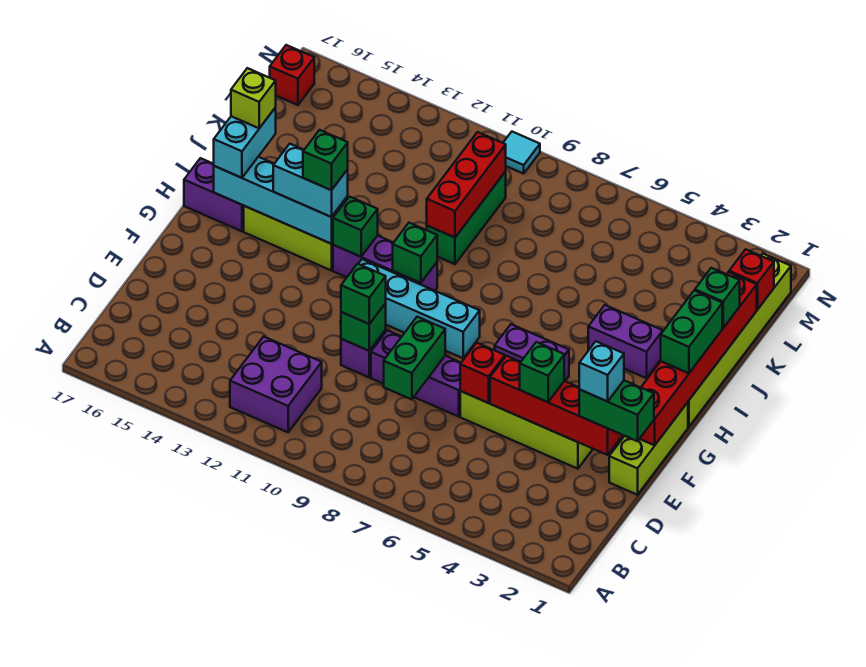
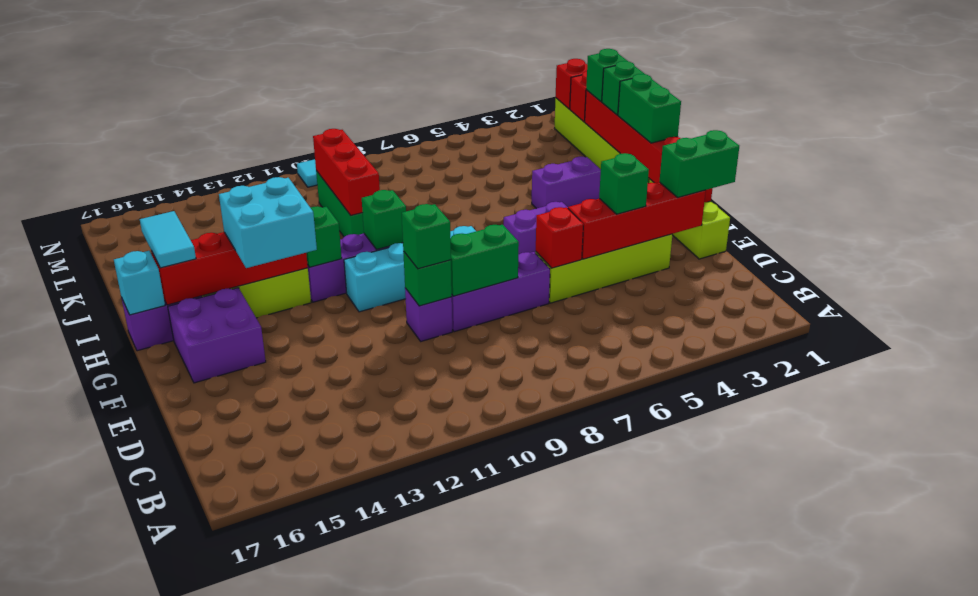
purple brick B11:C12 level 1 -> purple brick F15:G16 level 1
green brick D8:E8 level 2 -> green brick E8:E9 level 2
cyan brick E2 level 4 -> cyan brick H17 level 2
cyan brick H13:H16 level 2 -> red brick H13:H16 level 2
cyan brick H13:H14 level 3 -> cyan brick G13:H14 level 3
green brick H13 level 4 -> green brick K1 level 3
cyan brick H16:I16 level 3 -> cyan tile H16:I16 level 3
lime brick I16 level 4 -> none
red brick M17 level 1 -> red brick M1 level 2

